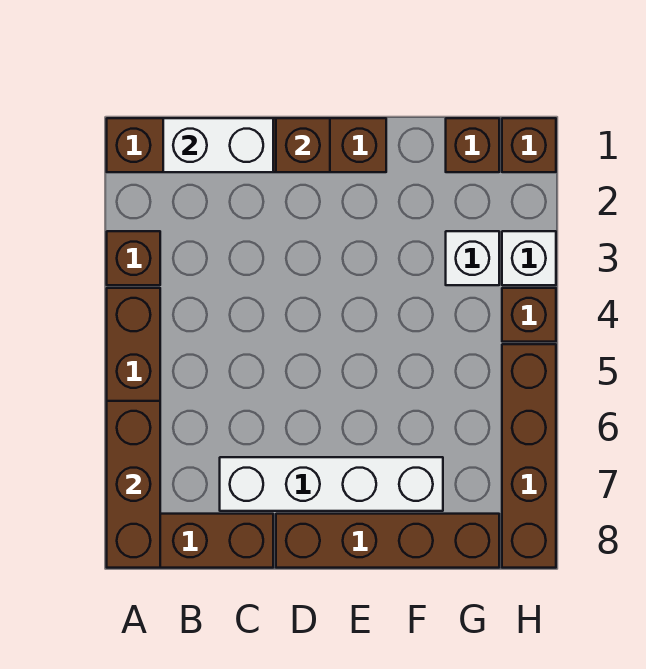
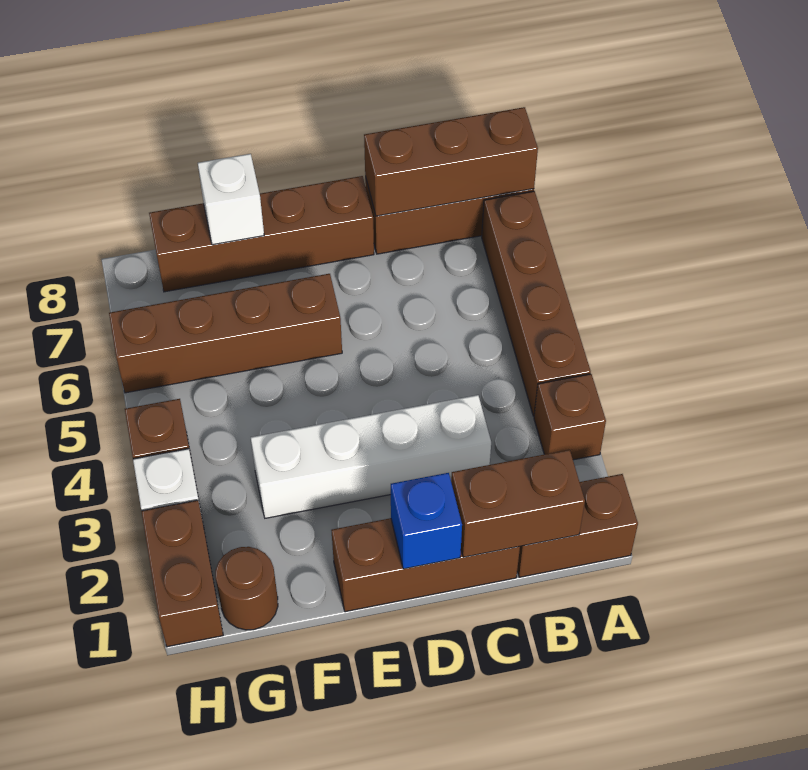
brown brick A6:A8 level 2 -> brown brick A8:C8 level 2
white brick B1:C1 level 2 -> brown brick B1:C1 level 2
white brick C7:F7 level 1 -> white brick C3:F3 level 1
brown brick D1 level 2 -> blue brick D1 level 2
brown brick G1 level 1 -> brown round brick G1 level 1
white brick G3 level 1 -> white brick F8 level 2
brown brick H1 level 1 -> brown brick H1:H2 level 1
brown brick H5:H8 level 1 -> brown brick E6:H6 level 1

